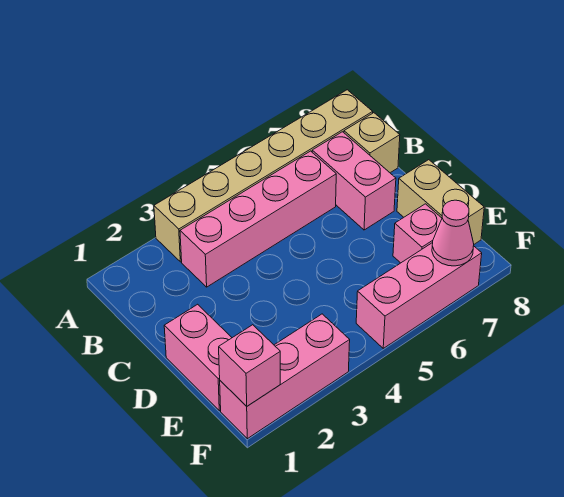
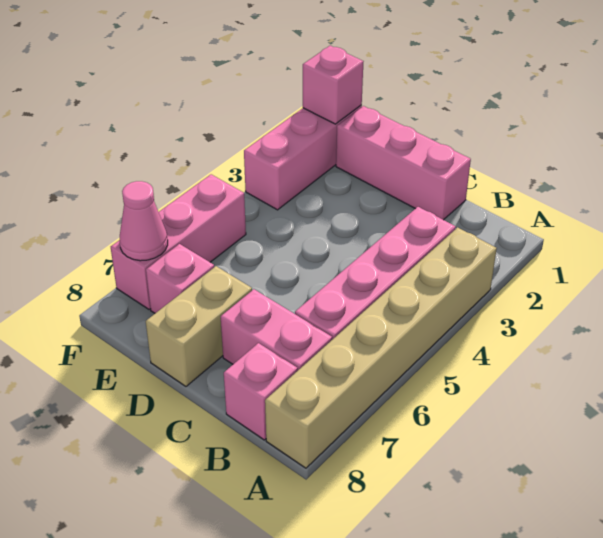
tan brick B8 level 1 -> pink brick B8 level 1
pink brick D1:E1 level 1 -> pink brick C1:E1 level 1
tan brick D8:E8 level 1 -> tan brick D7:D8 level 1

